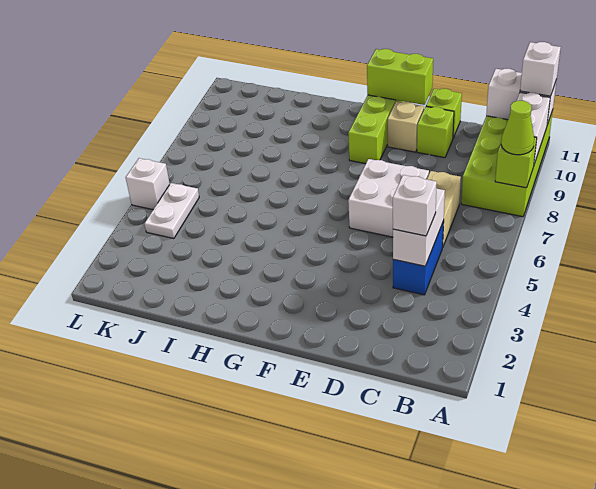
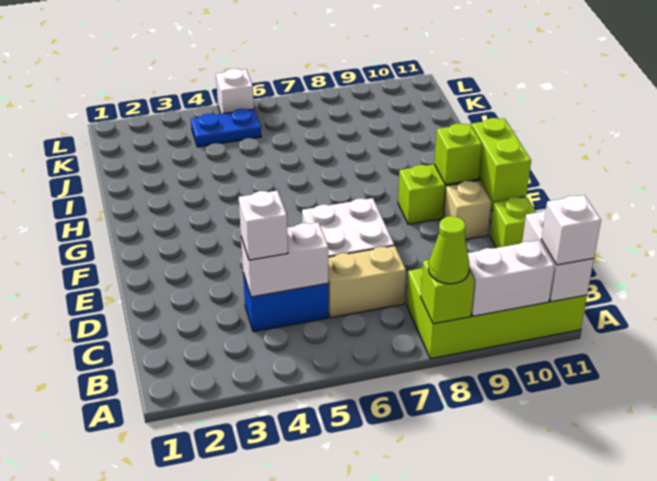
lime brick D10 level 1 -> lime brick F10 level 2
white plate K4:K5 level 1 -> blue plate K4:K5 level 1

